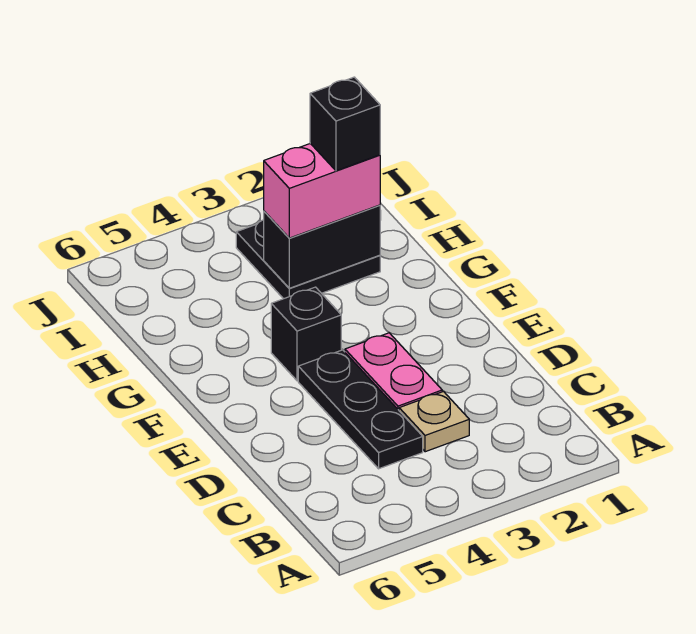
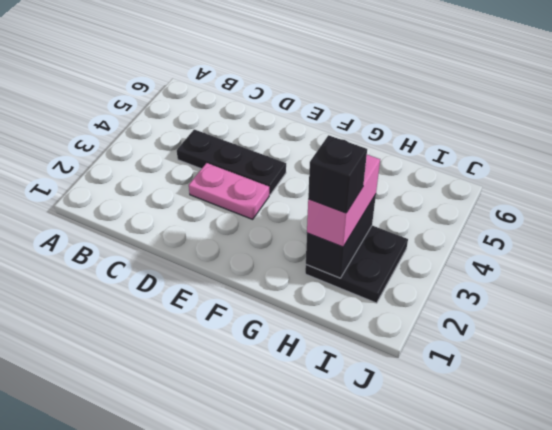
tan plate C3 level 1 -> none
black brick F4 level 1 -> none

